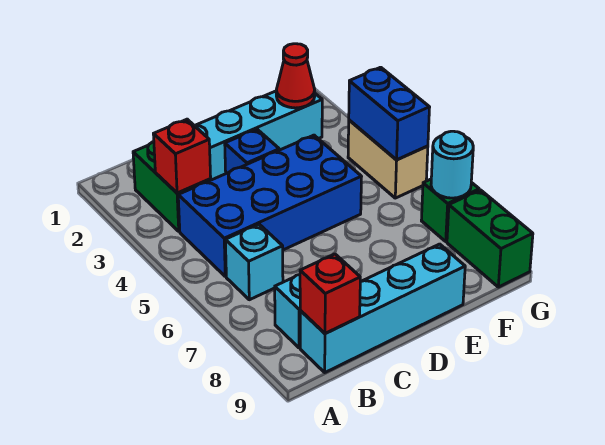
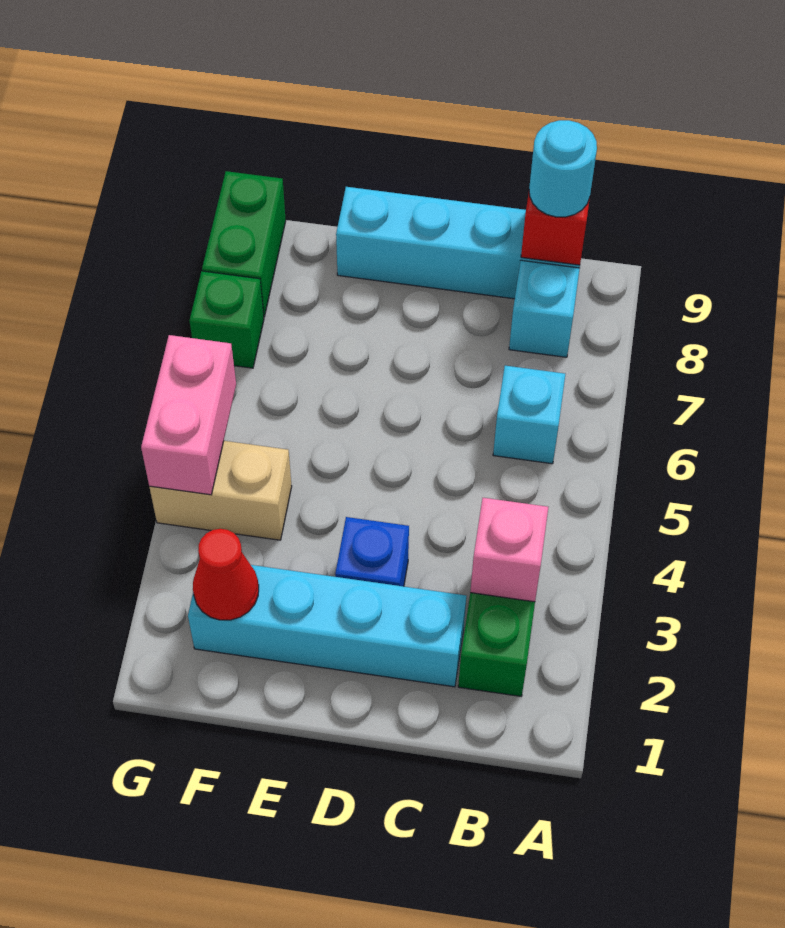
red brick B3 level 2 -> pink brick B3 level 2
blue brick B4:E5 level 1 -> none
tan brick G4:G5 level 1 -> tan brick F4:G4 level 1
blue brick G4:G5 level 2 -> pink brick G4:G5 level 2
cyan round brick G7 level 2 -> cyan round brick B9 level 3

